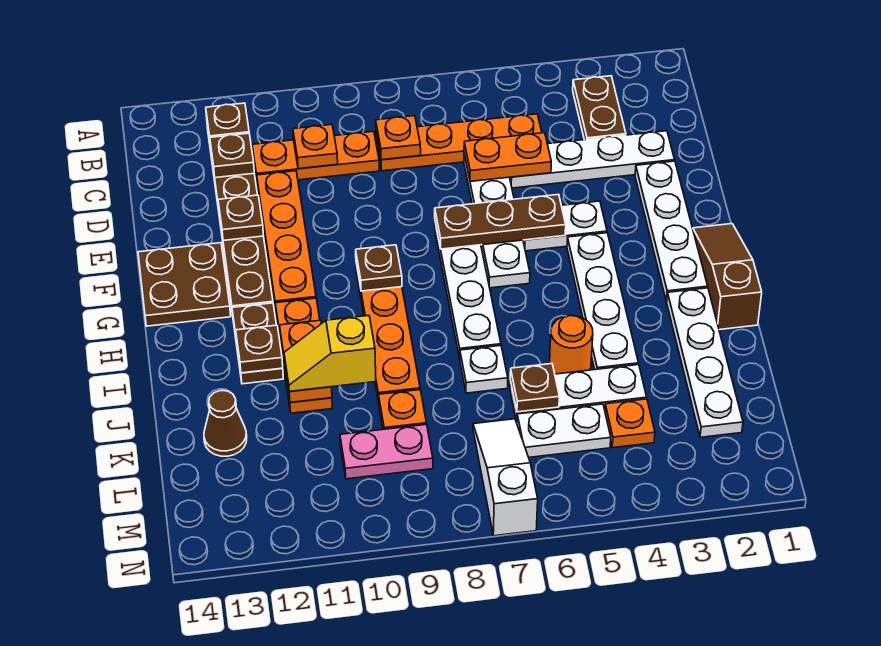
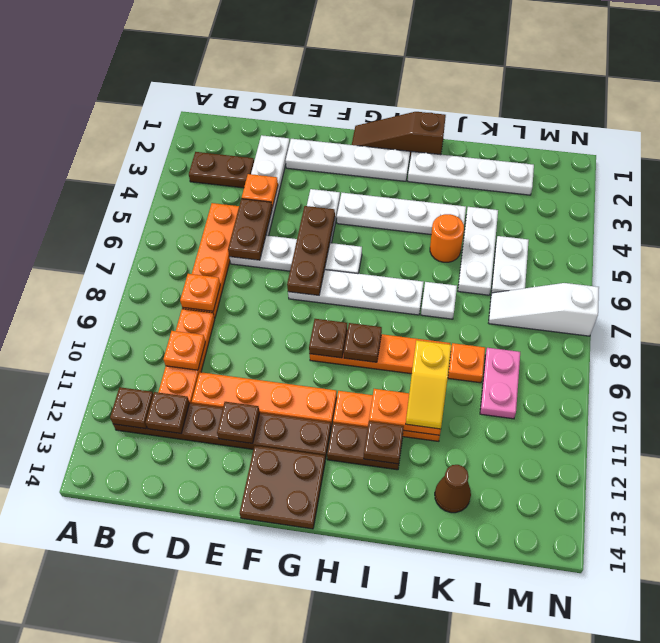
orange plate D5:D6 level 2 -> brown plate D5:D6 level 2
brown plate K6 level 2 -> brown plate H9 level 2
orange plate L4 level 1 -> orange plate D4 level 2

